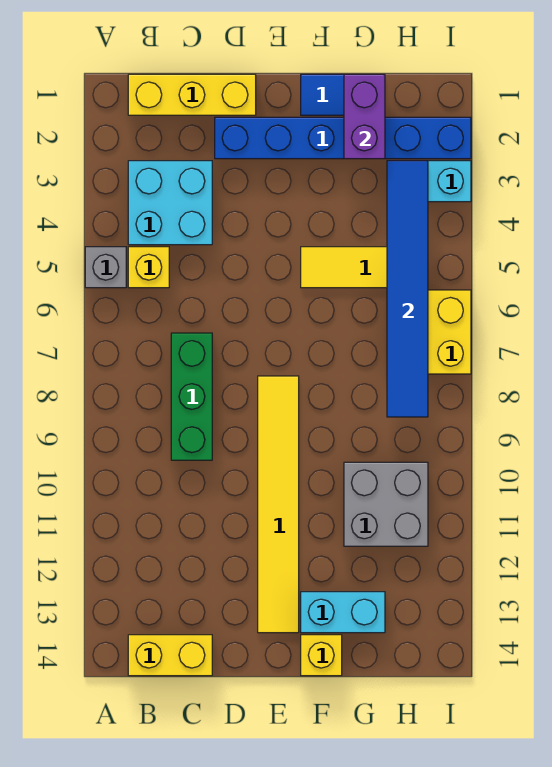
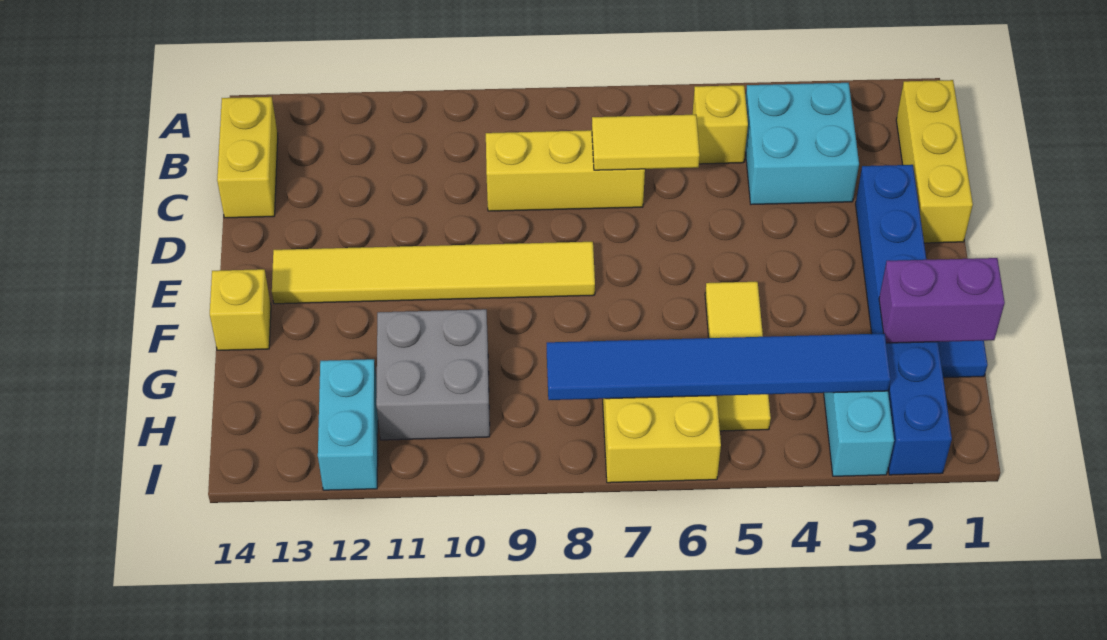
grey brick A5 level 1 -> none
none -> yellow tile C6:C7 level 2
green brick C7:C9 level 1 -> yellow brick C7:C9 level 1
cyan brick F13:G13 level 1 -> cyan brick H12:I12 level 1

